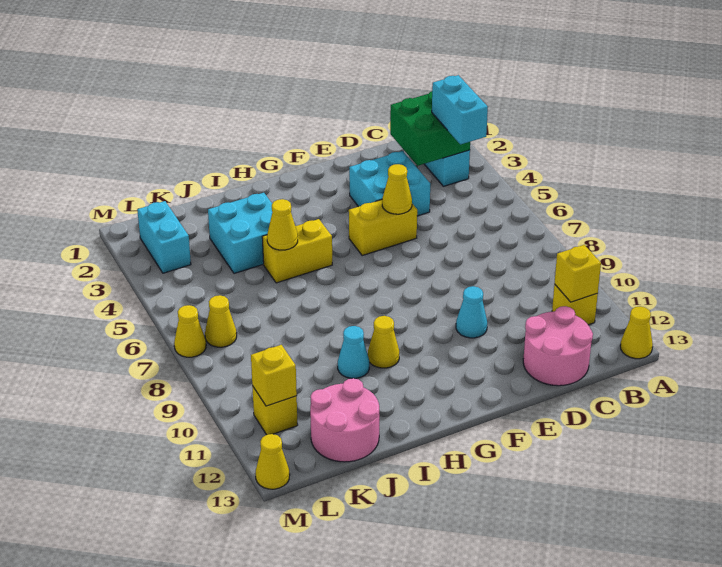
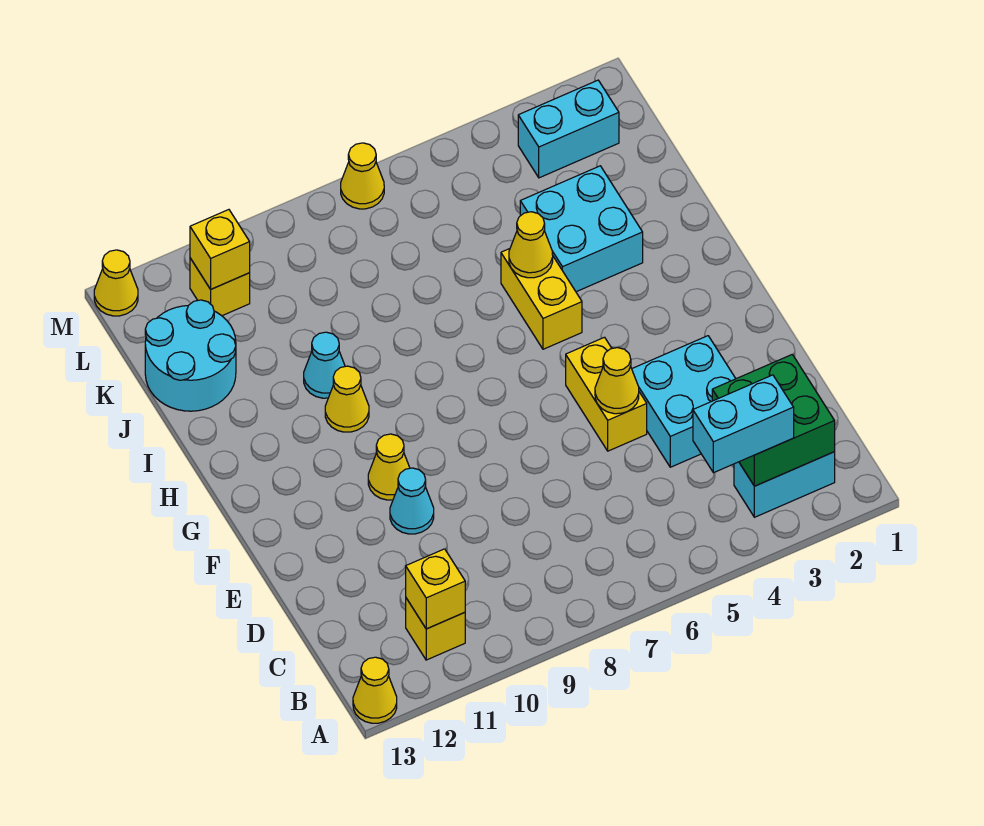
pink round brick C12:D13 level 1 -> none
pink round brick J12:K13 level 1 -> cyan round brick J12:K13 level 1
yellow cone L7 level 1 -> yellow cone F10 level 1

